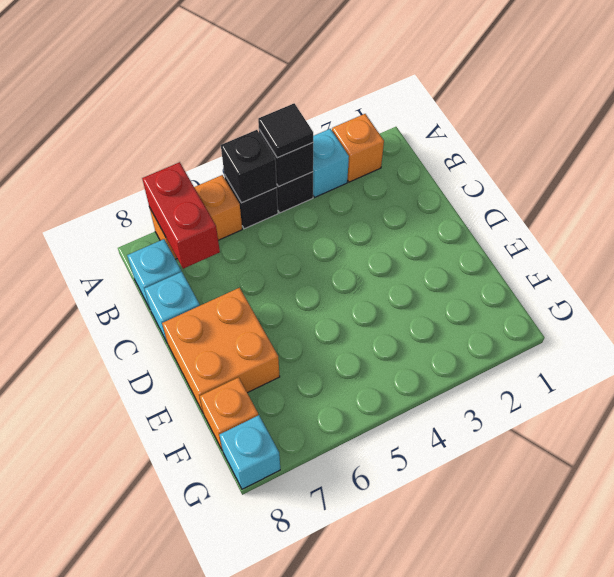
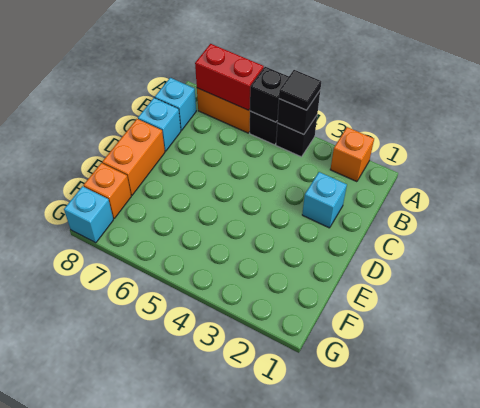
cyan brick A3 level 1 -> cyan brick C2 level 1
red brick A7:B7 level 2 -> red brick A6:A7 level 2
orange brick D7:E8 level 1 -> orange brick D8:E8 level 1

